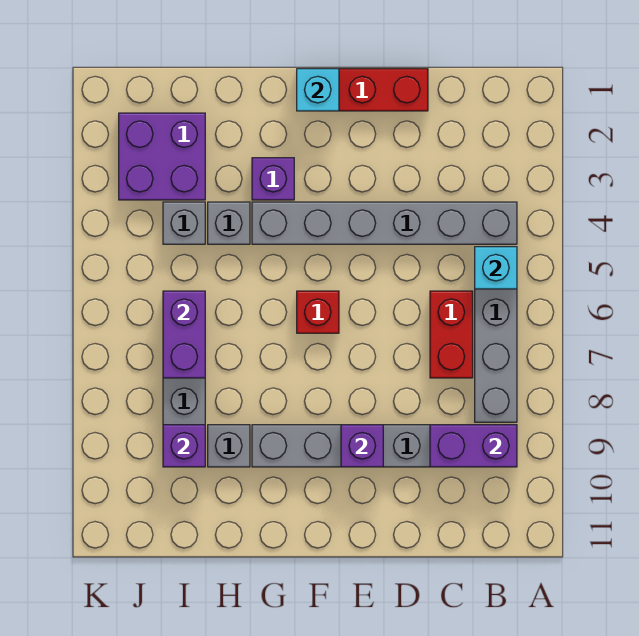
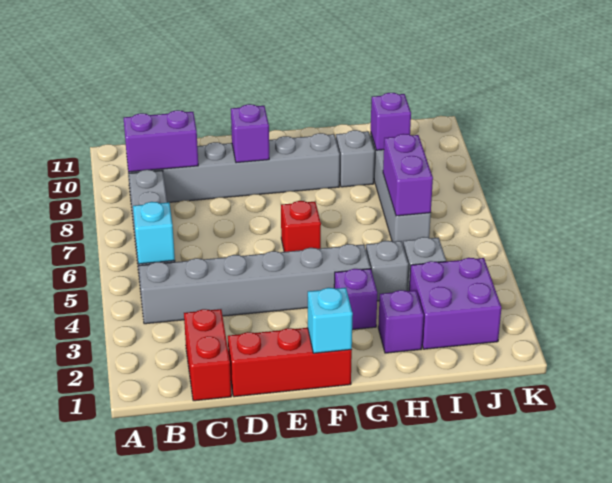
red brick C6:C7 level 1 -> red brick C1:C2 level 1
none -> purple brick H2 level 1

